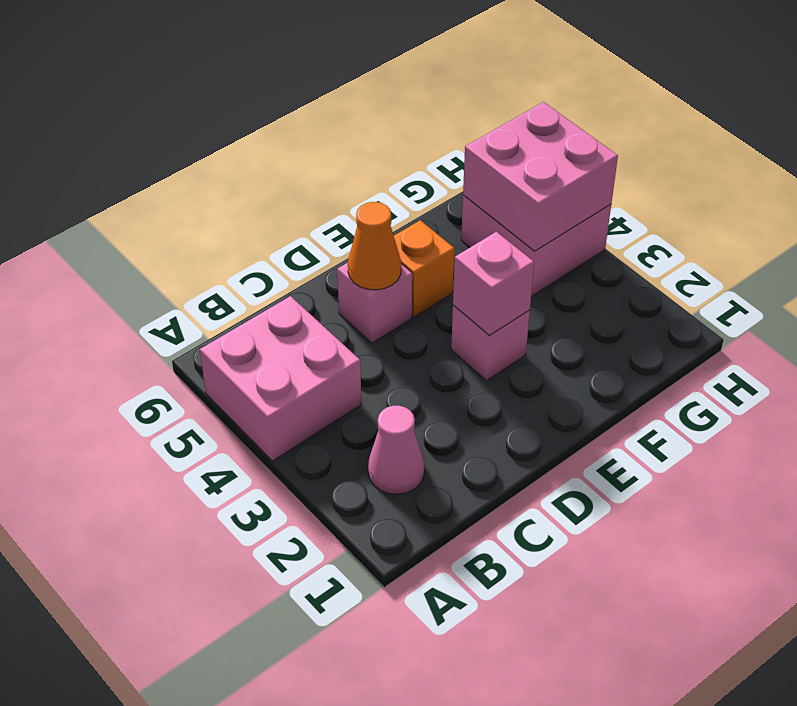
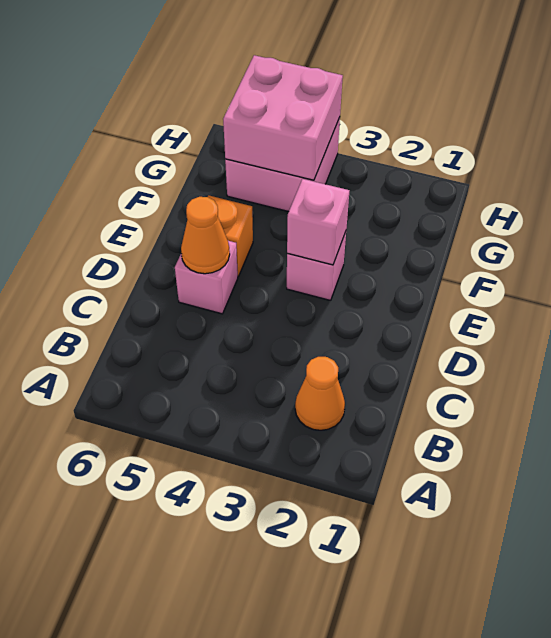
pink brick A4:B5 level 1 -> none
pink cone B2 level 1 -> orange cone B2 level 1

